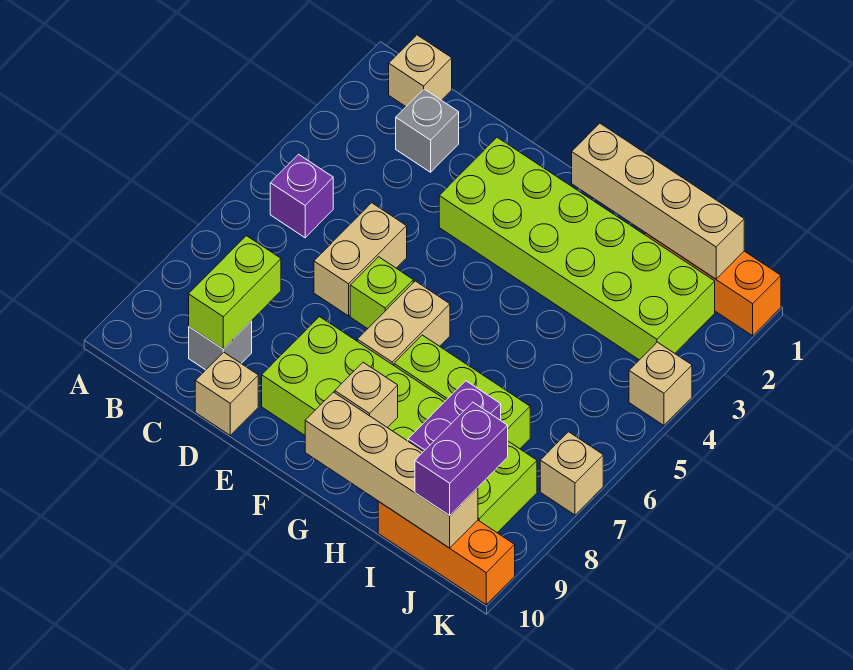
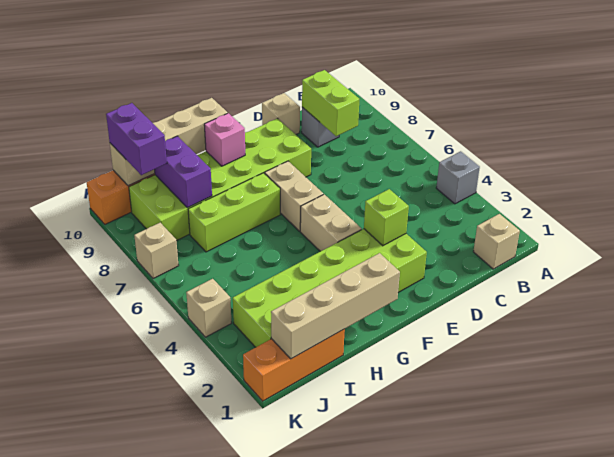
purple brick B5 level 1 -> none
grey brick C2 level 1 -> grey brick A4 level 1
tan brick D5:D6 level 1 -> tan brick F4:F5 level 1
lime brick E6 level 1 -> lime brick E3 level 2
tan brick G9 level 2 -> pink brick G9 level 2

